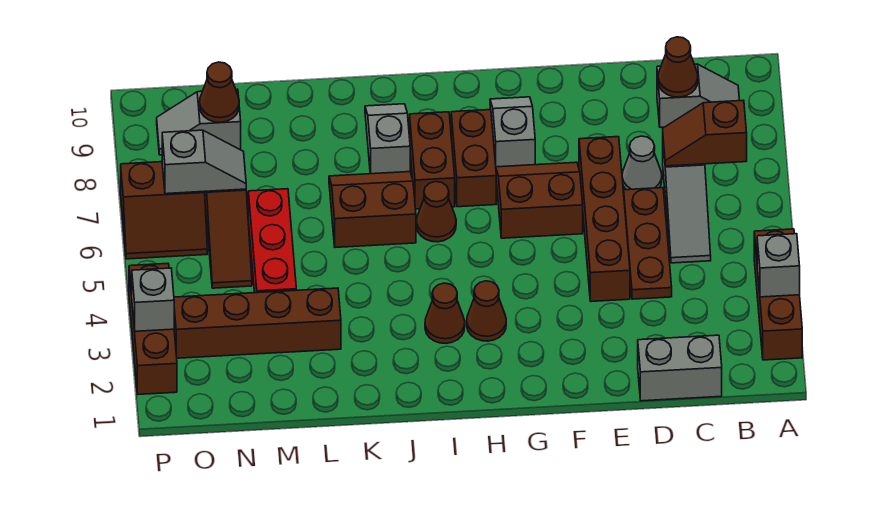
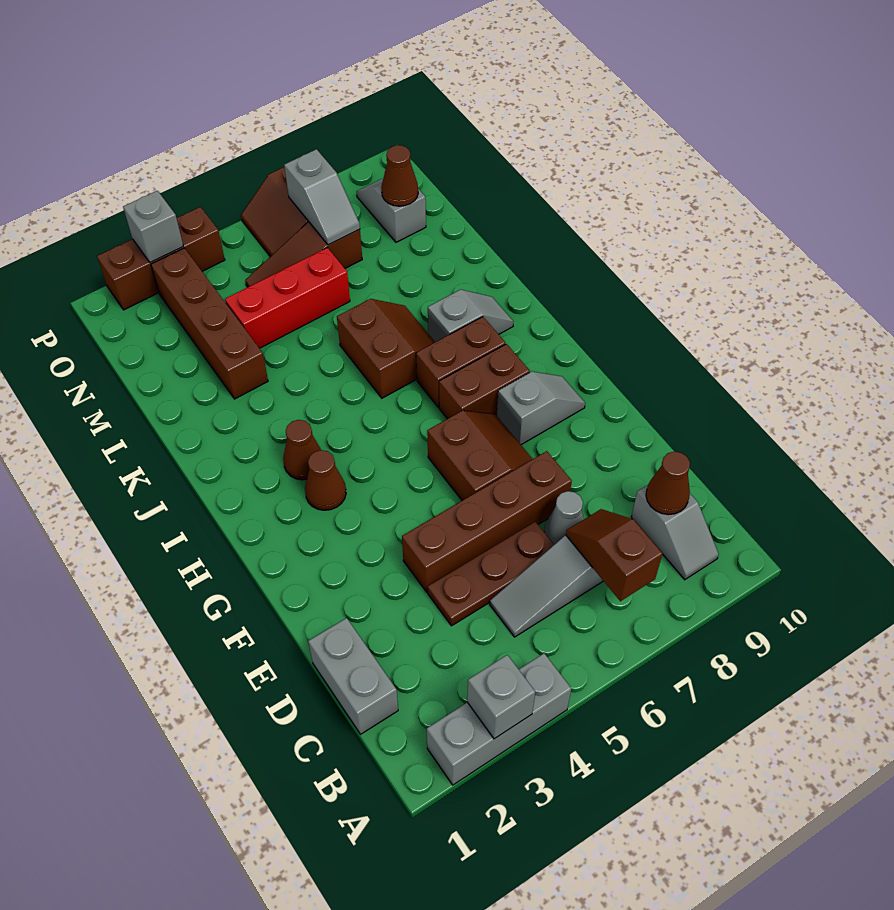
brown brick A2:A4 level 1 -> grey brick A2:A4 level 1
brown cone I6 level 1 -> none

